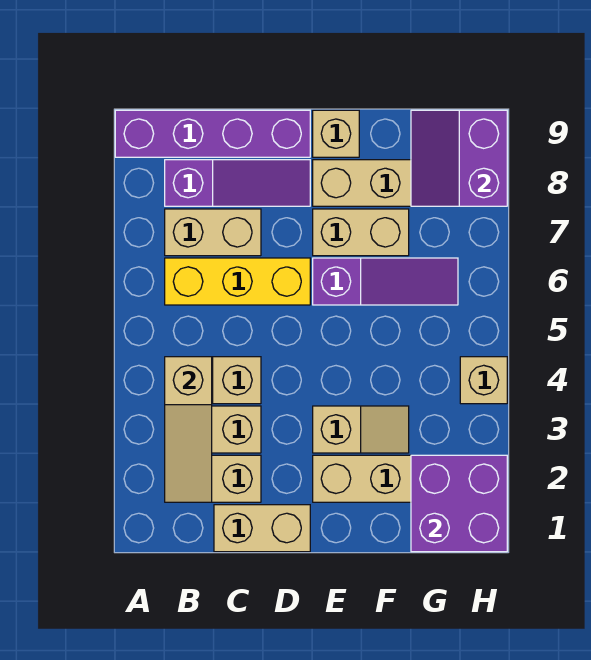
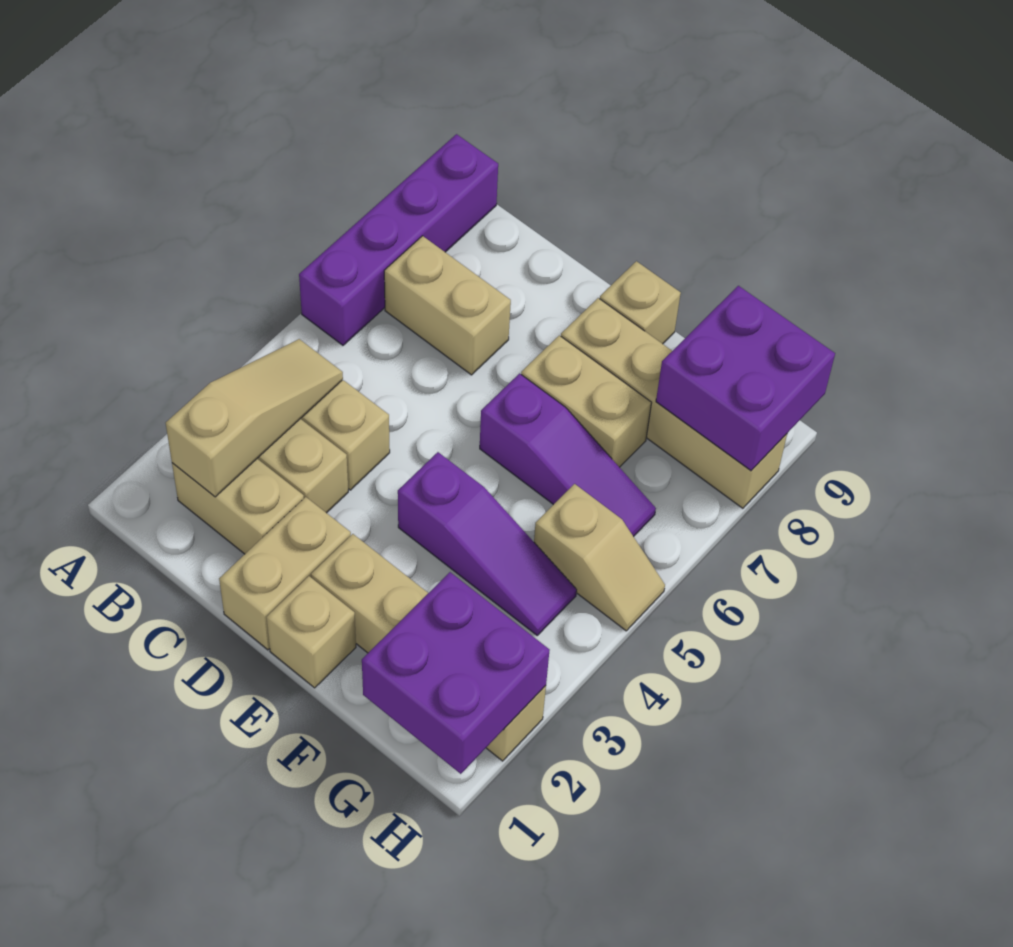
purple brick A9:D9 level 1 -> purple brick A6:A9 level 1
tan slope B2:B4 level 2 top 4 -> tan slope B2:B4 level 2 top 2
yellow brick B6:D6 level 1 -> none
purple slope B8:D8 level 1 top B -> purple slope E4:G4 level 1 top E
tan brick C1:D1 level 1 -> tan brick D1:D2 level 1
tan slope E3:F3 level 1 top E -> tan slope G5:H5 level 1 top G
purple slope G8:H9 level 2 top H -> purple brick G8:H9 level 2
tan brick H4 level 1 -> tan brick E1 level 1

